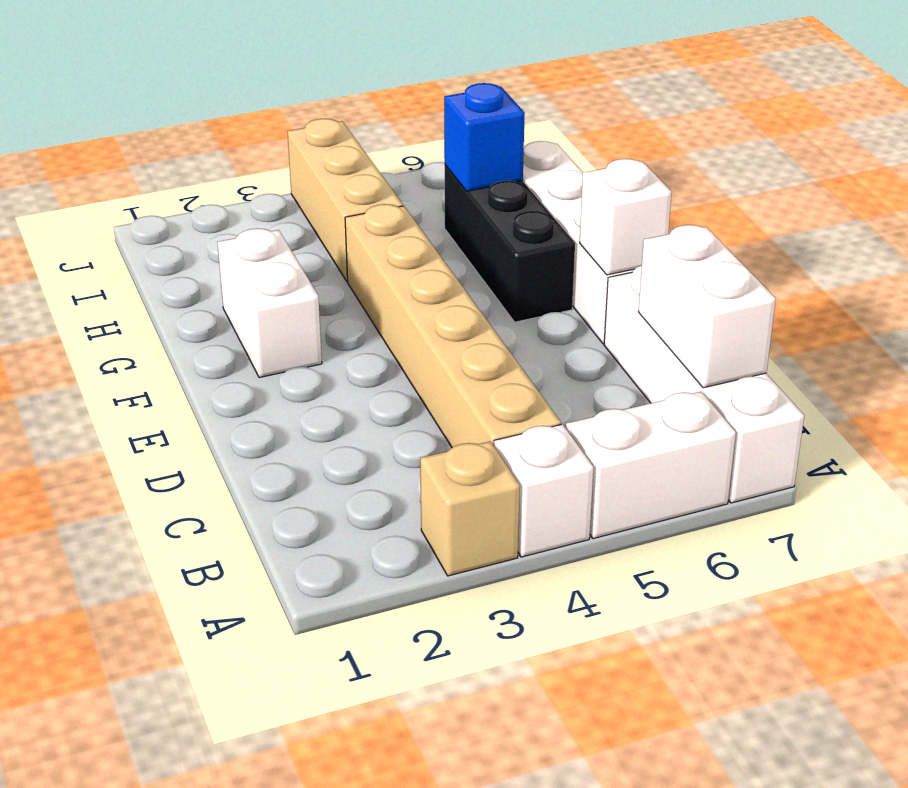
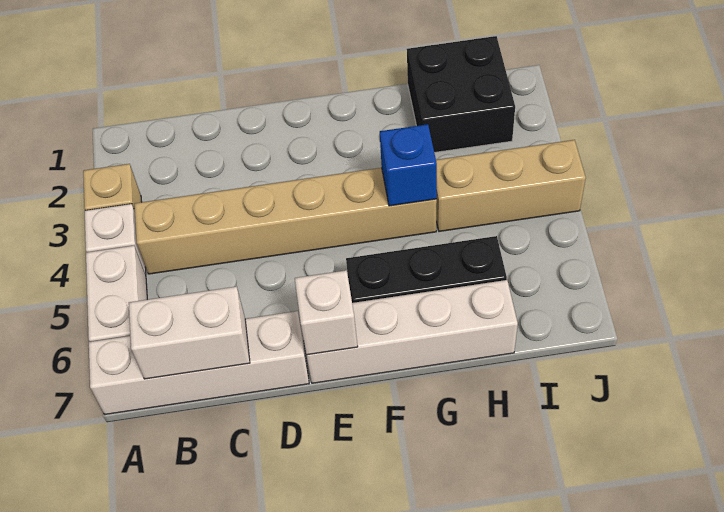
white brick F2:G2 level 1 -> none
none -> black brick H1:I2 level 1
blue brick H6 level 2 -> blue brick G4 level 2

